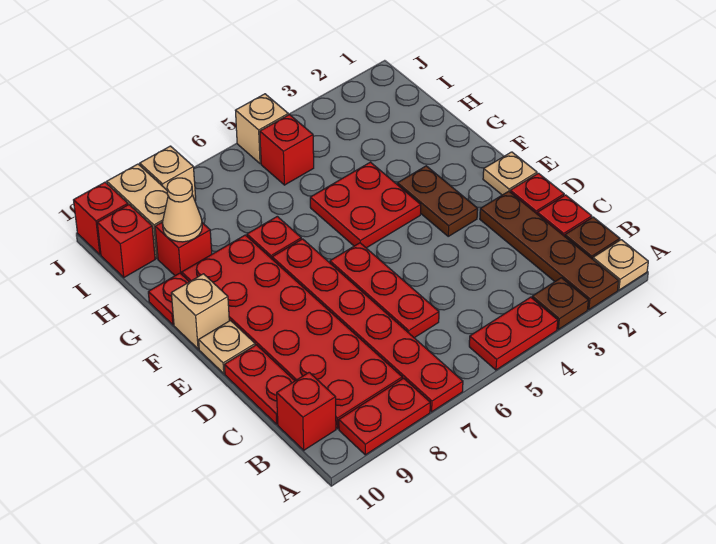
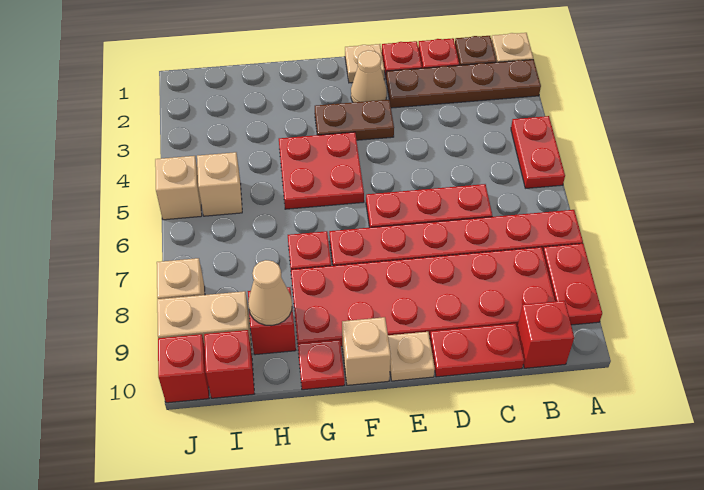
brown plate A3 level 1 -> none
none -> tan cone E2 level 1
red brick I5 level 1 -> tan brick I5 level 1

